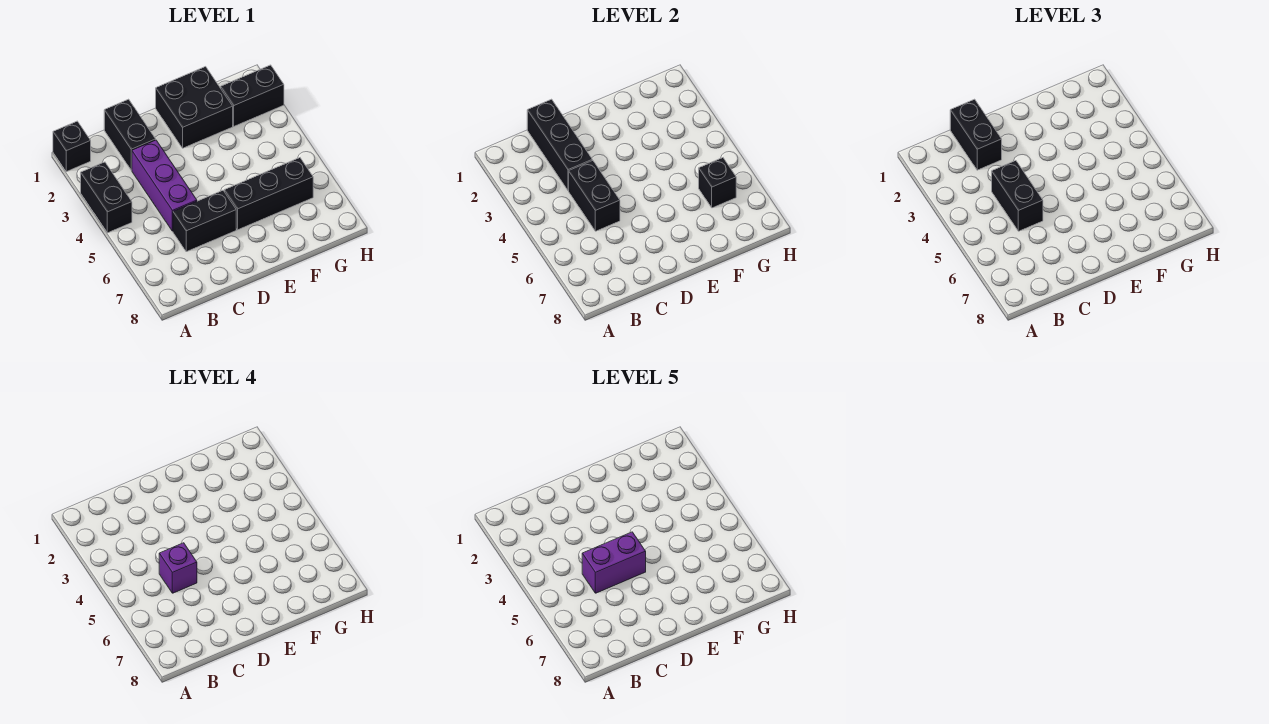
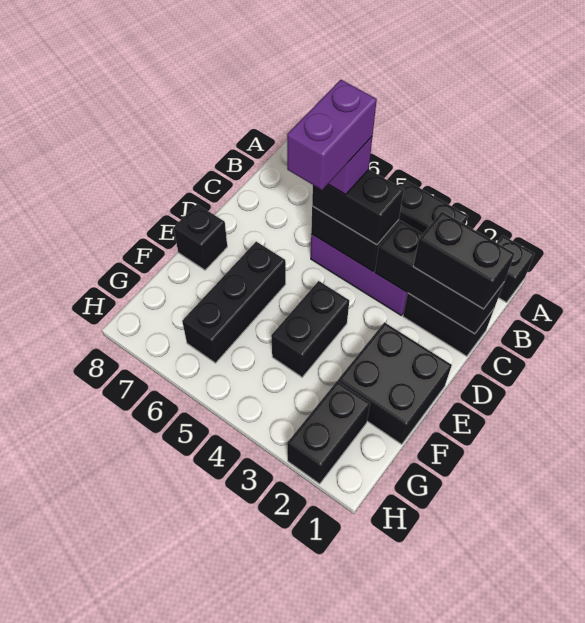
black brick C6:D6 level 1 -> black brick E4:F4 level 1
black brick G6 level 2 -> black brick E8 level 1

